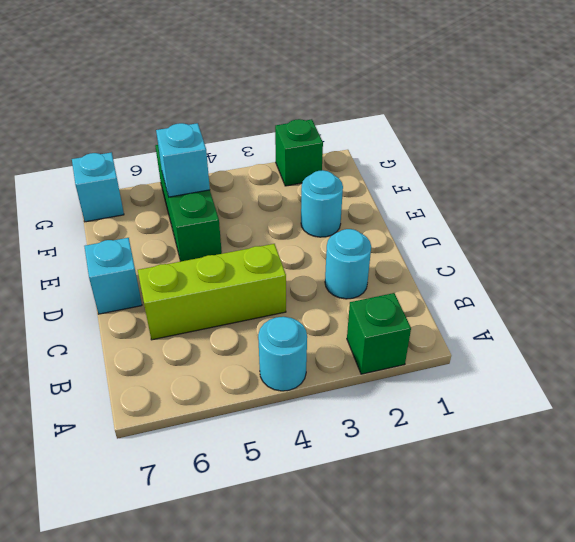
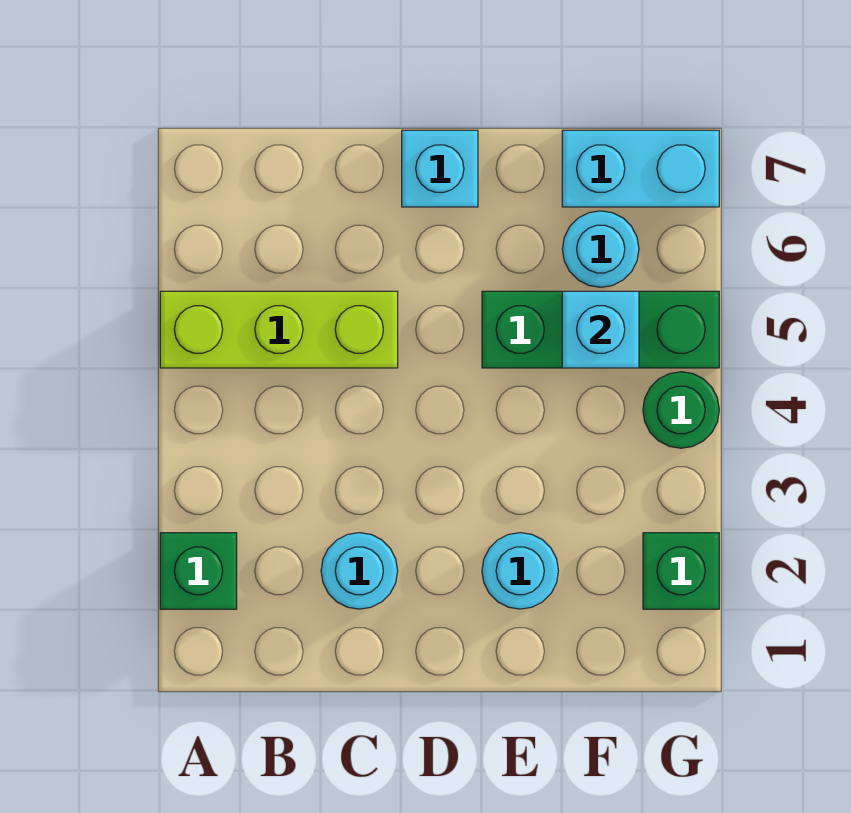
cyan round brick A4 level 1 -> cyan round brick F6 level 1
lime brick C4:C6 level 1 -> lime brick A5:C5 level 1
none -> green round brick G4 level 1
cyan brick G7 level 1 -> cyan brick F7:G7 level 1

